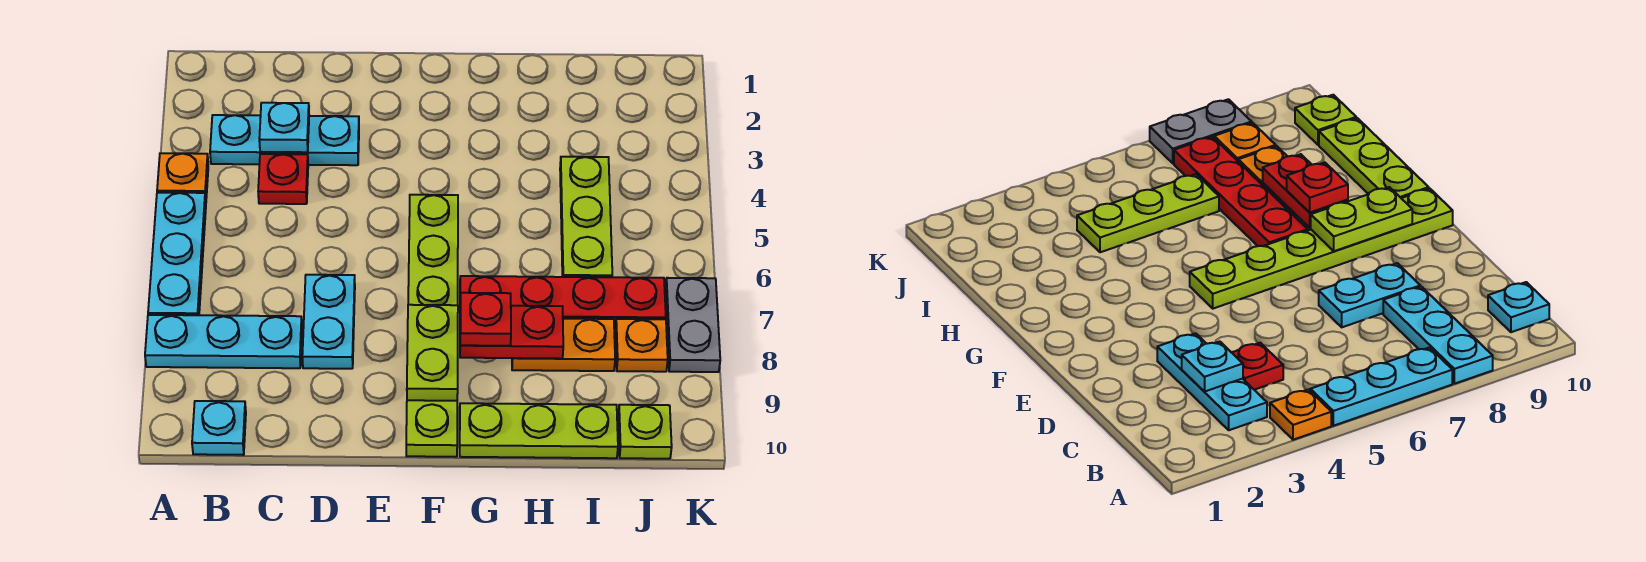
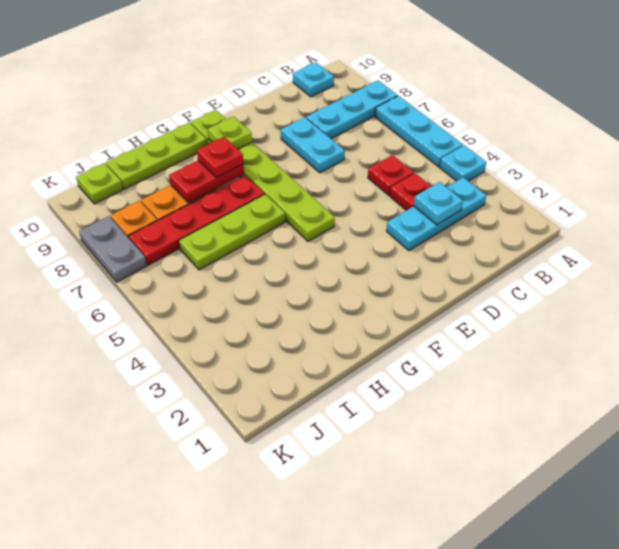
orange plate A4 level 1 -> cyan plate A4 level 1
none -> red plate C5 level 1
lime plate F8:F9 level 2 -> lime plate F9 level 2
lime plate I4:I6 level 1 -> lime plate G6:I6 level 1

